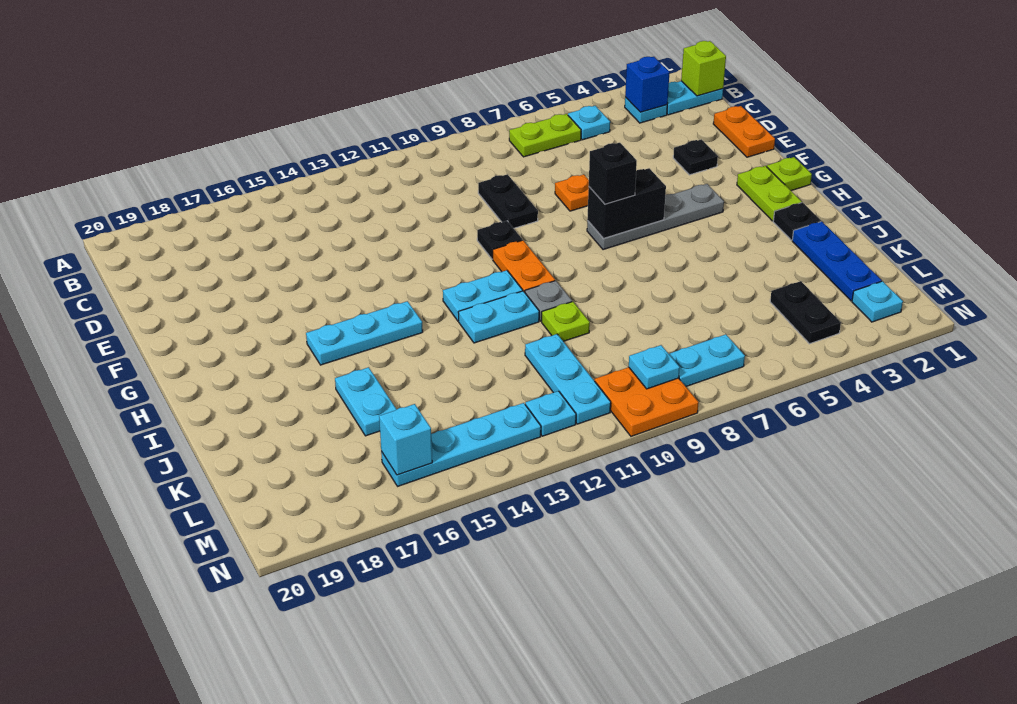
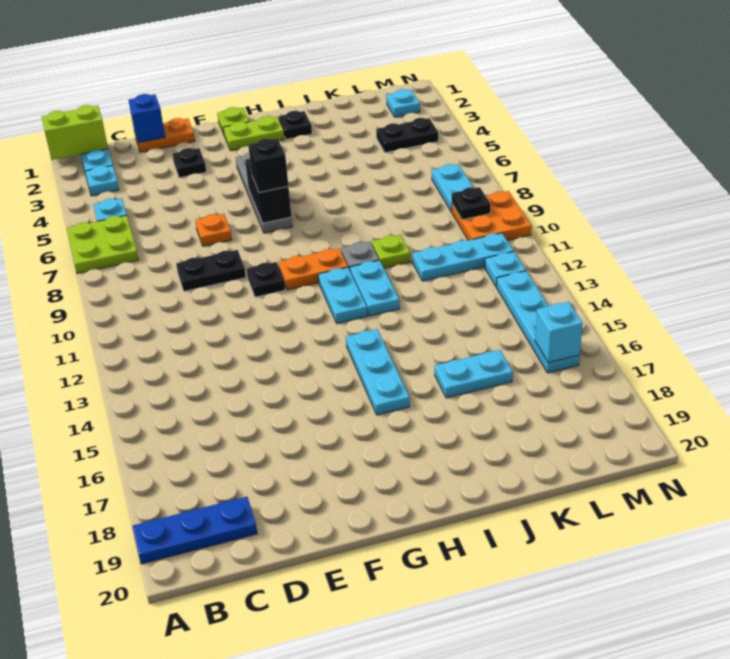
lime brick B1 level 2 -> lime brick A1:B1 level 2
blue brick B3 level 2 -> blue brick D1 level 2
lime plate B6:B7 level 1 -> lime plate A6:B7 level 1
blue plate J2:L2 level 1 -> blue plate A19:C19 level 1
cyan plate M9 level 2 -> black plate M9 level 2

